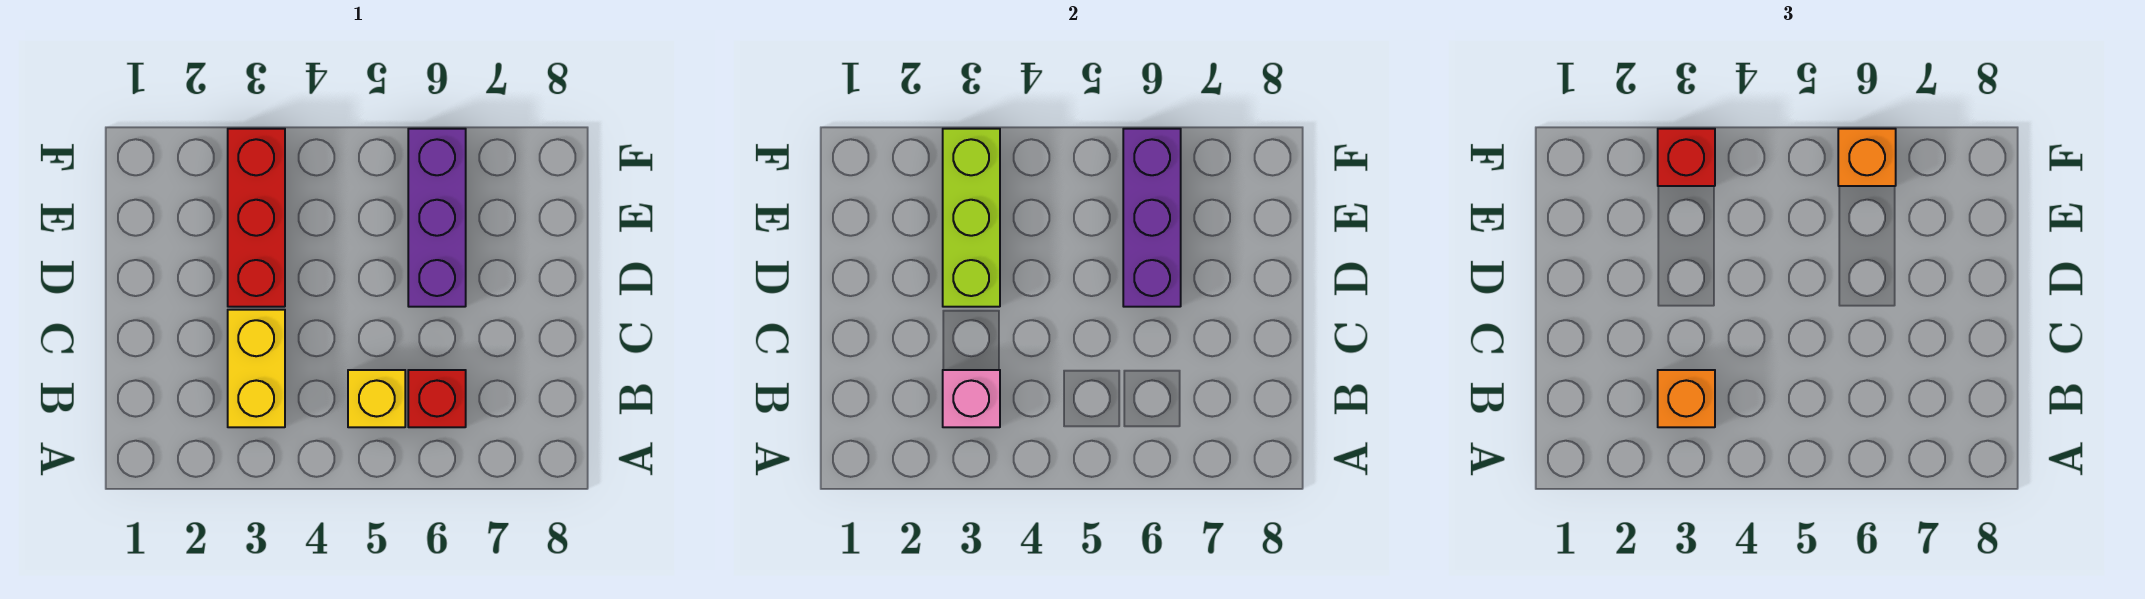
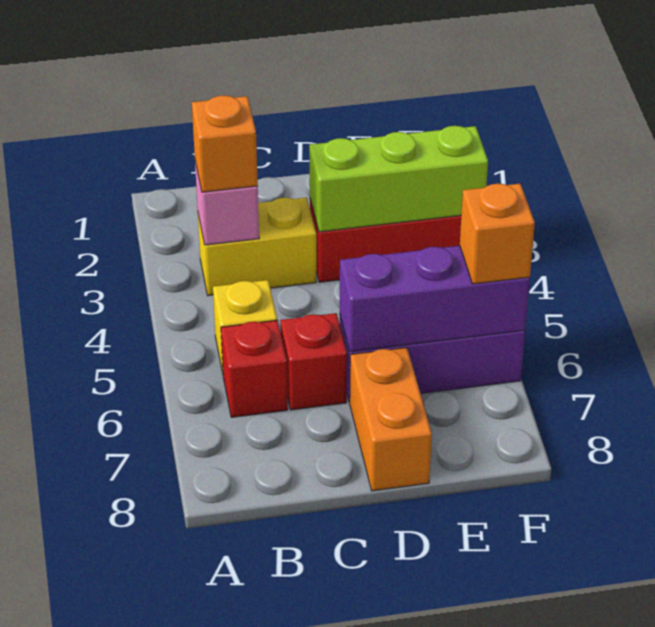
none -> orange brick D7:D8 level 1
red brick F3 level 3 -> red brick C6 level 1

